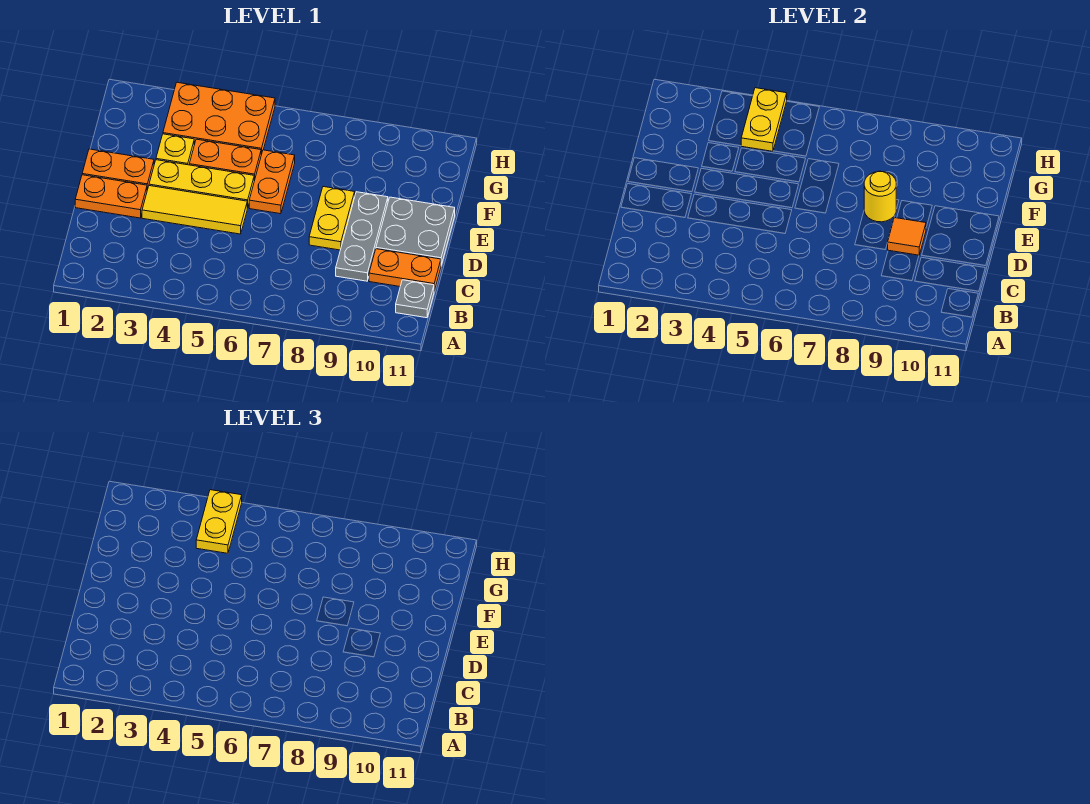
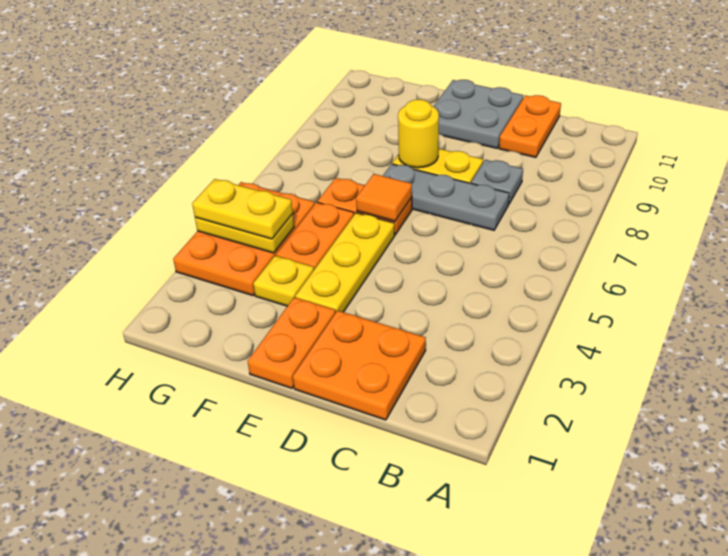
grey plate B11 level 1 -> grey plate C8 level 1
grey plate C9:E9 level 1 -> grey plate C7:E7 level 1
orange plate D1:D2 level 1 -> orange plate C1:D2 level 1
yellow tile D3:D5 level 1 -> none
orange tile D9 level 2 -> orange tile E6 level 2

